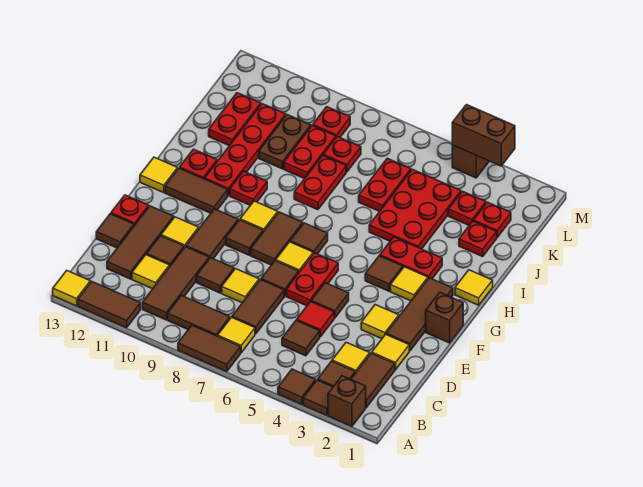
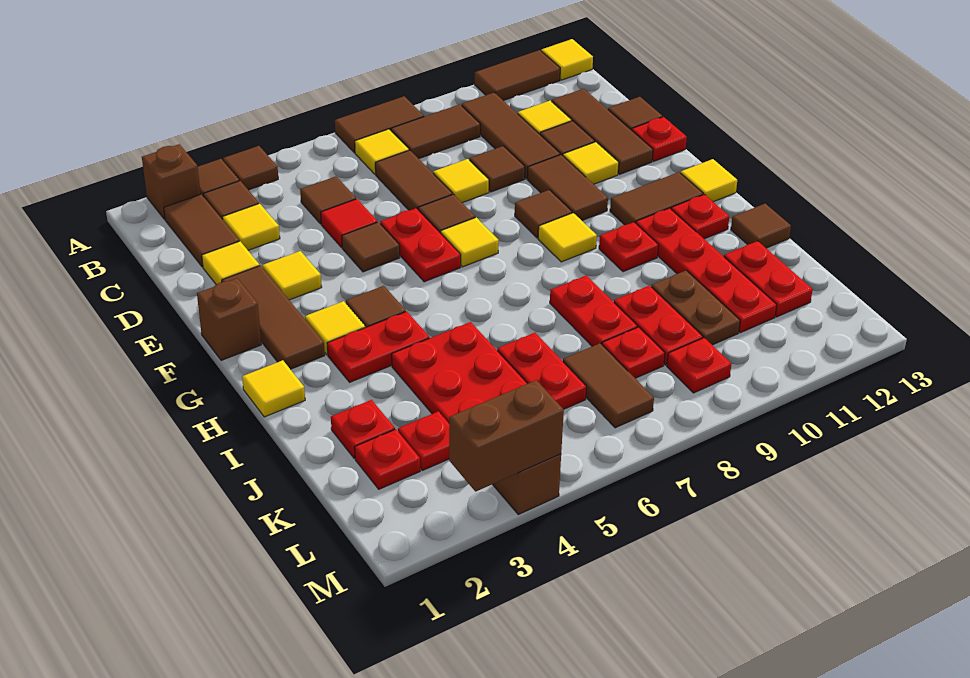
brown tile F8:G8 level 1 -> brown tile K7:L7 level 1
brown tile G7 level 1 -> brown tile I13 level 1

